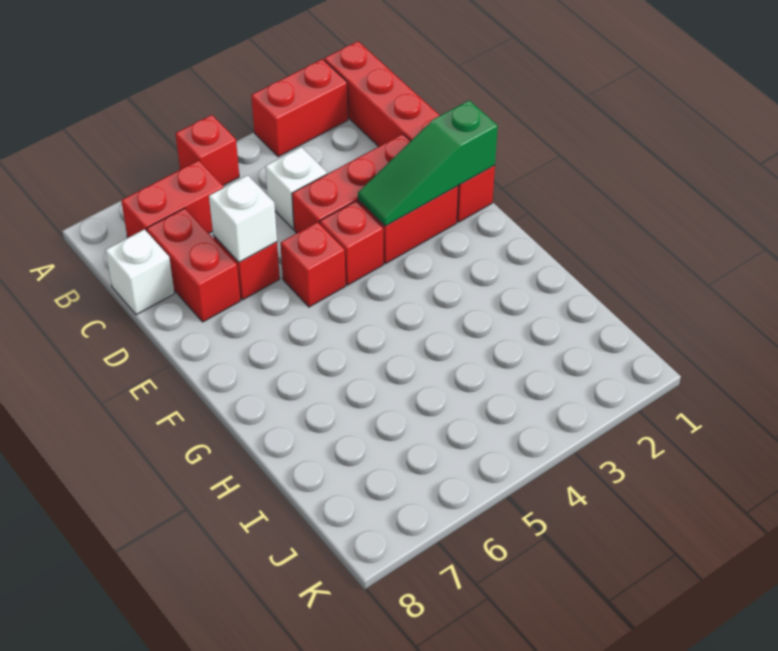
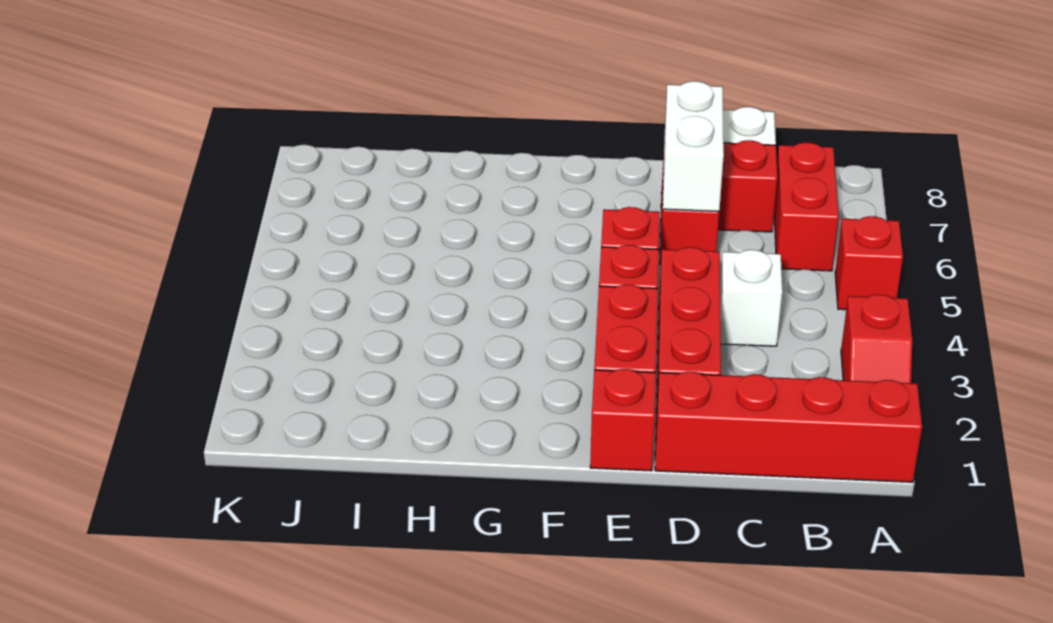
red brick A2:A3 level 1 -> red slope A2:A3 level 1 top 3
white brick D6 level 2 -> white brick D6:D7 level 2
green slope E1:E3 level 2 top 1 -> none

